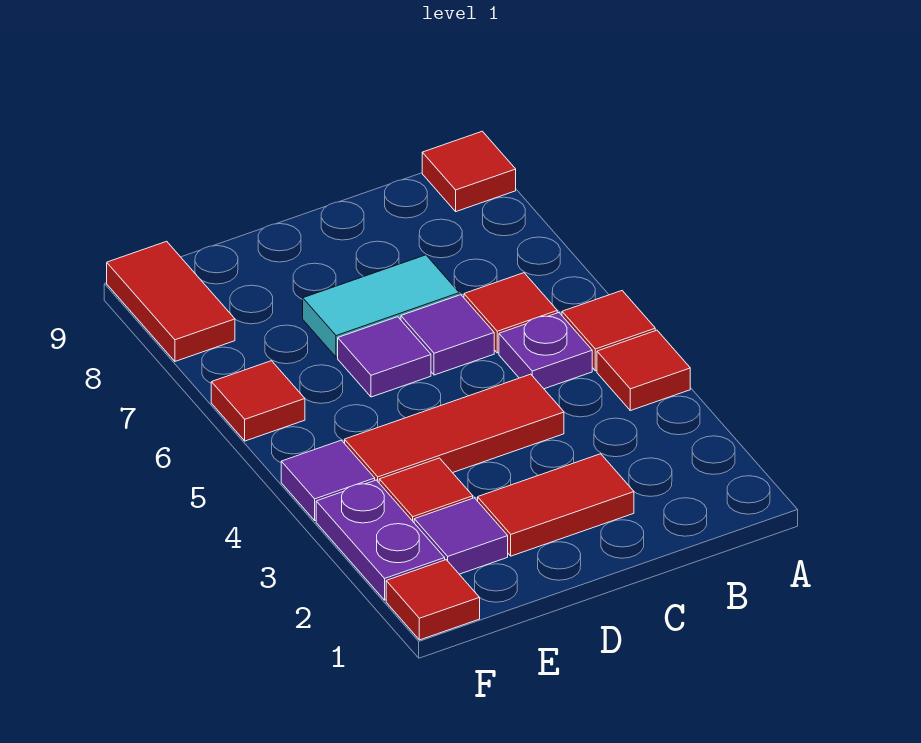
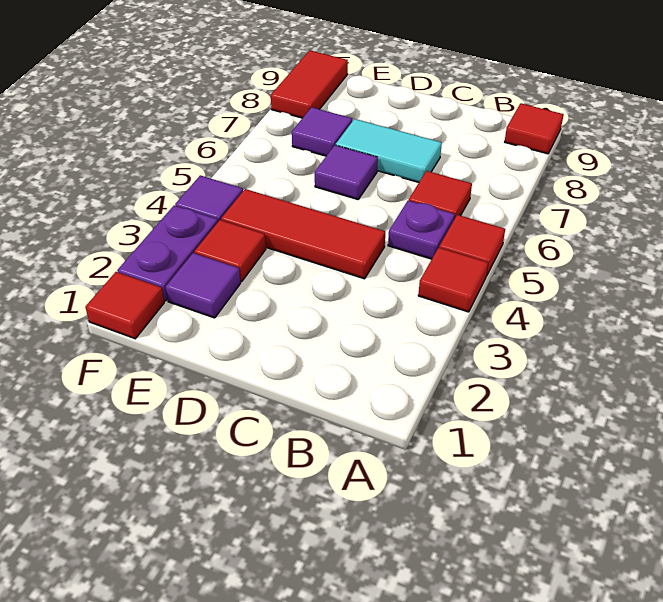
red tile C2:D2 level 1 -> none
purple tile C6 level 1 -> purple tile E7 level 1
red tile F6 level 1 -> none

